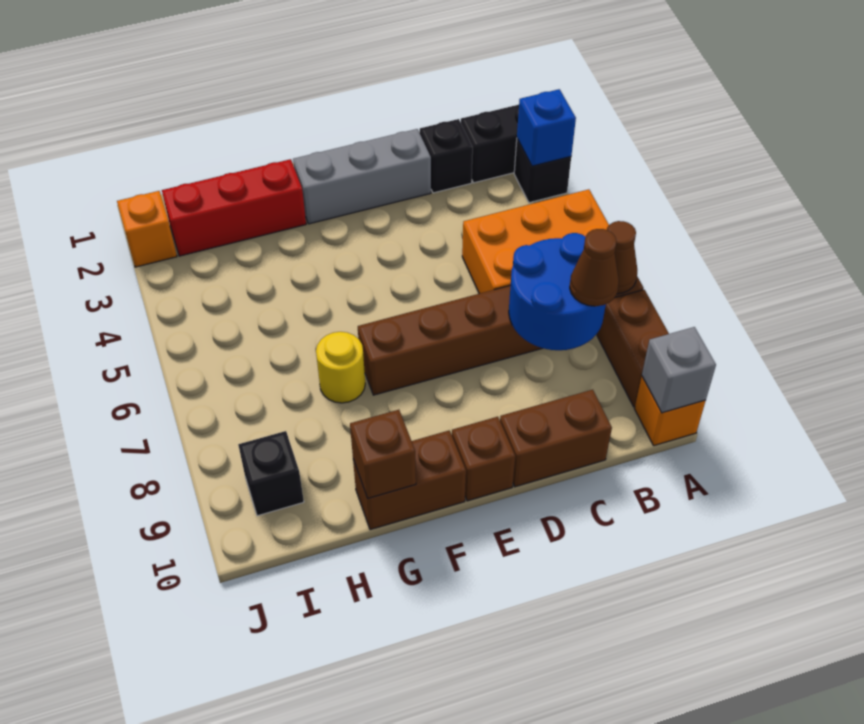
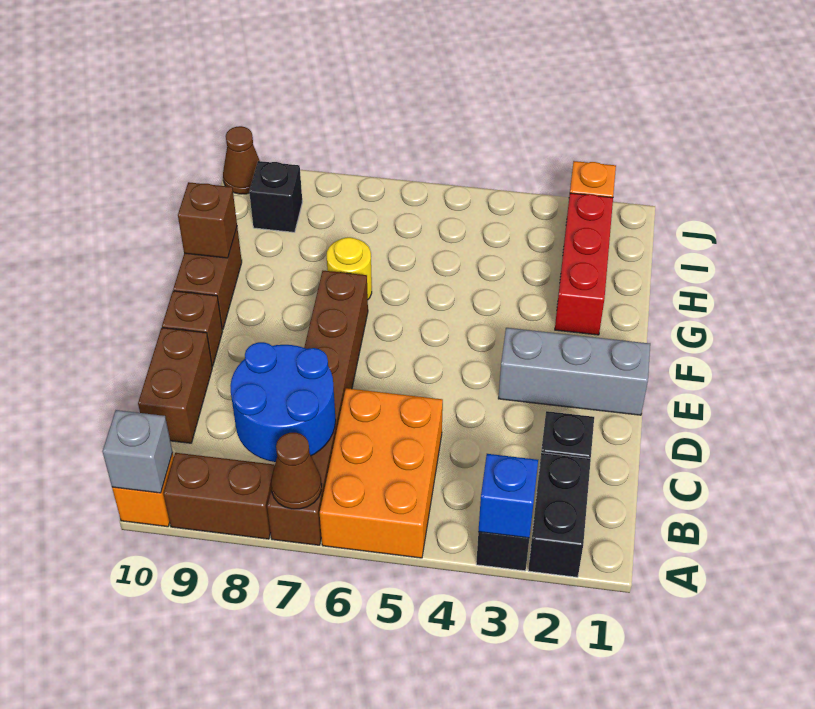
brown cone B8 level 3 -> brown cone J10 level 1
grey brick D2:F2 level 1 -> grey brick E1:E3 level 1

